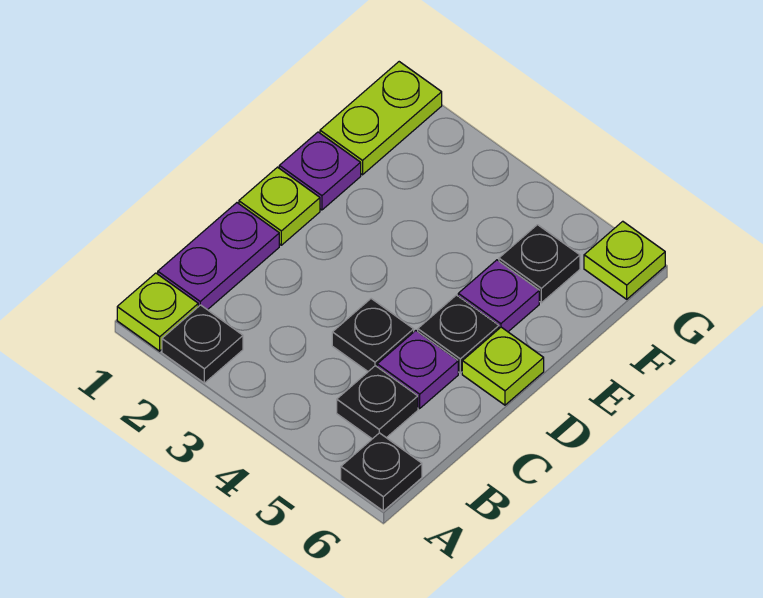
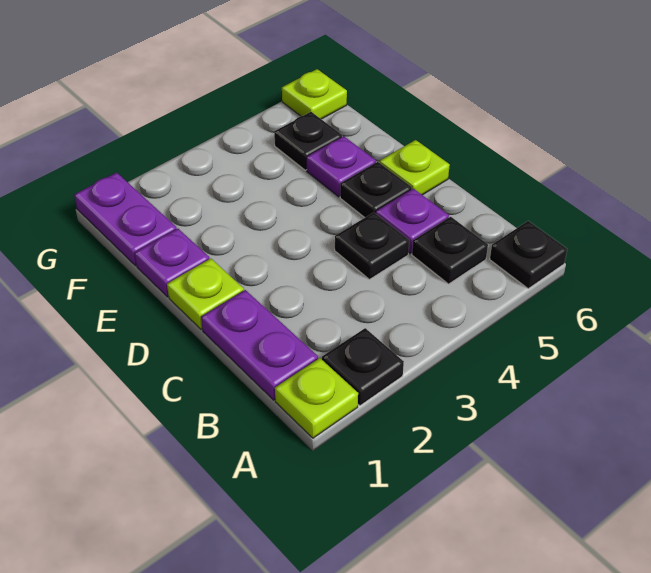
lime plate F1:G1 level 1 -> purple plate F1:G1 level 1

